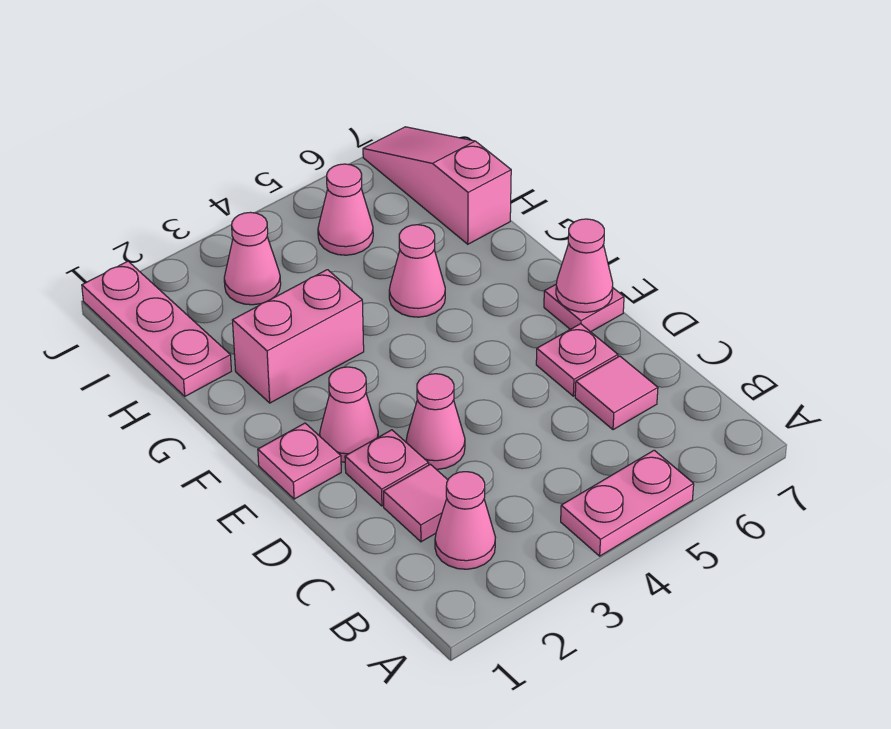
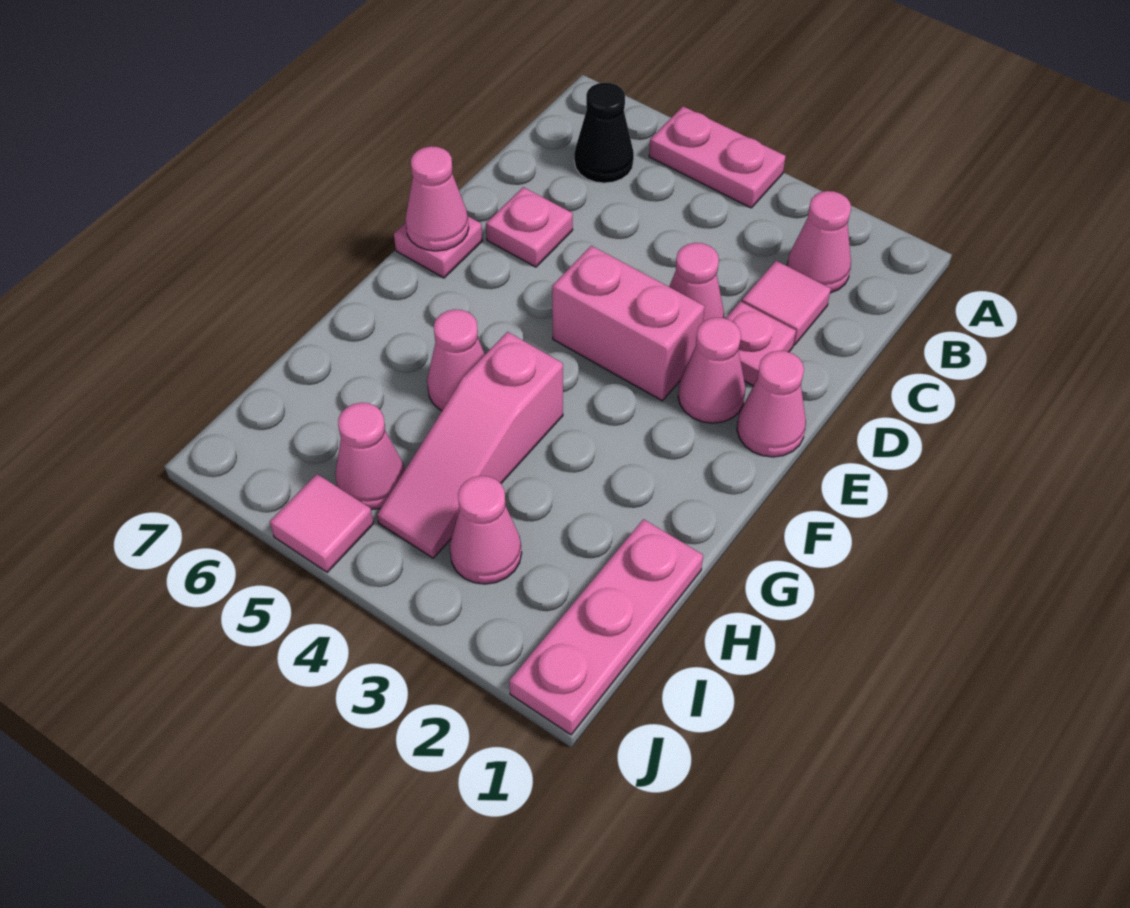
none -> black cone B6 level 1
pink tile C6 level 1 -> pink tile J5 level 1
pink plate E1 level 1 -> pink cone E1 level 1
pink brick G2:G3 level 1 -> pink brick E3:E4 level 1
pink slope H7:J7 level 1 top H -> pink slope G4:I4 level 1 top G

